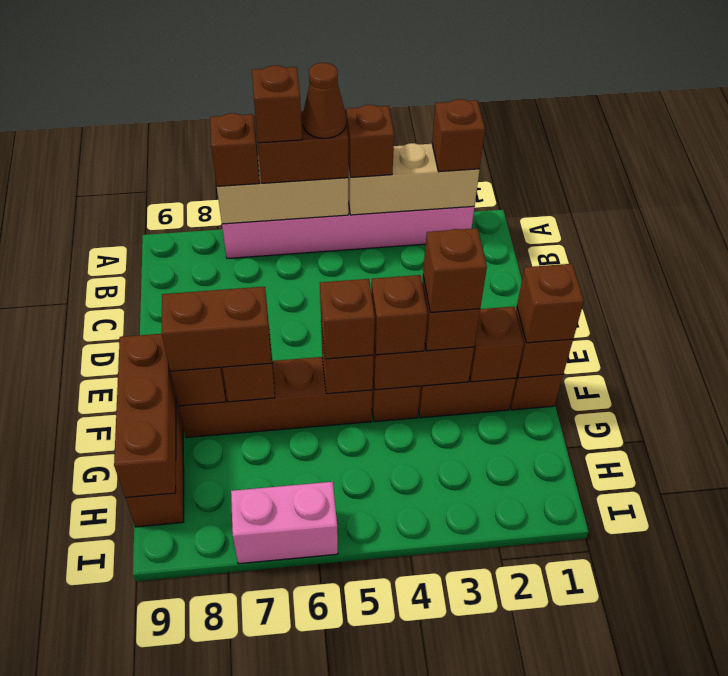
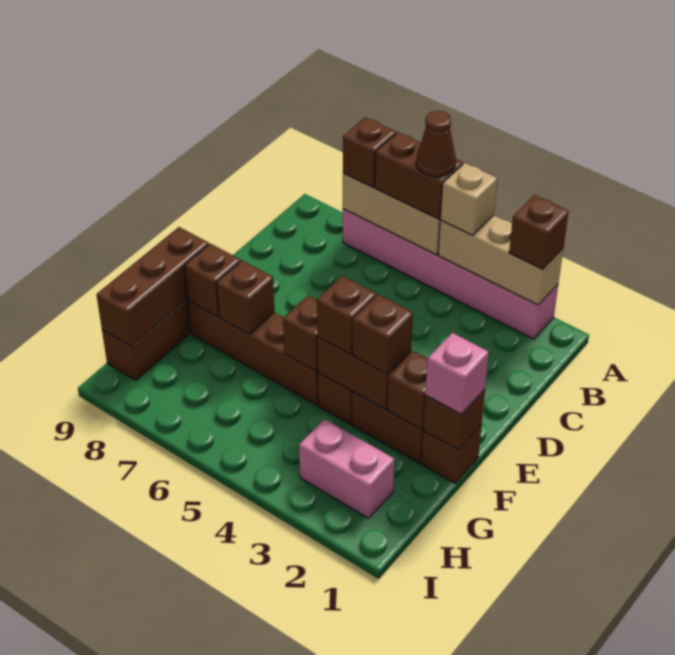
brown brick A4 level 3 -> tan brick A4 level 3
brown brick A6 level 4 -> none
brown brick F1 level 3 -> pink brick F1 level 3
brown brick F3 level 4 -> none
brown brick F5 level 3 -> none
brown brick F7:F8 level 3 -> none
pink brick I6:I7 level 1 -> pink brick H2:H3 level 1

